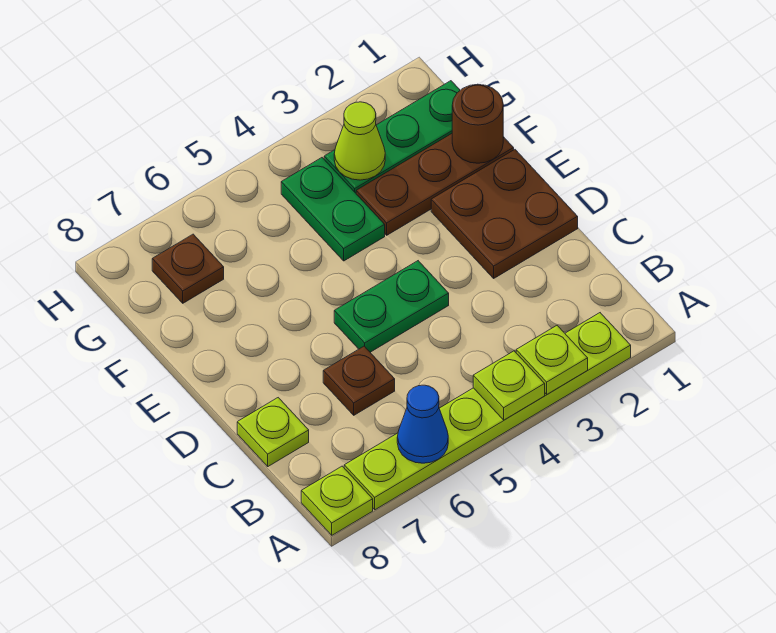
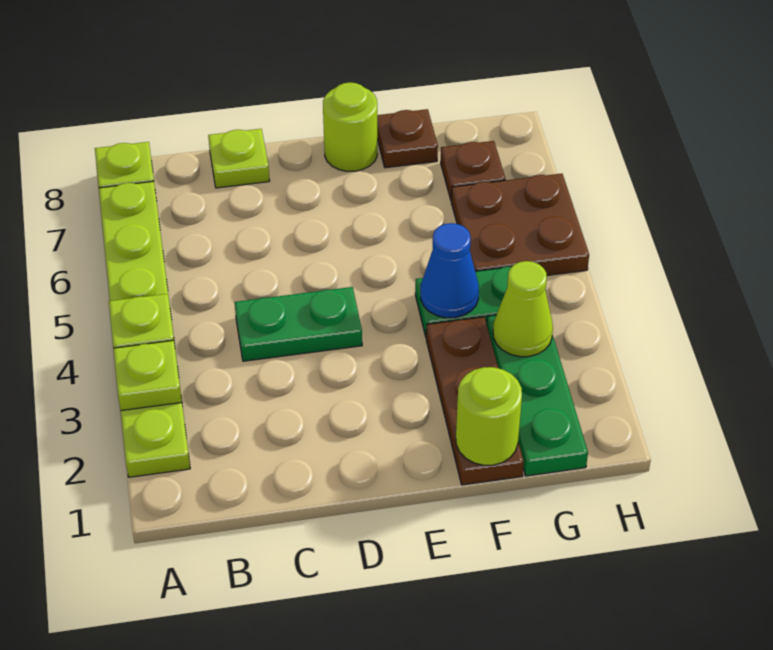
blue cone A6 level 2 -> blue cone F4 level 2
brown plate C6 level 1 -> brown plate F8 level 1
brown plate D1:E2 level 1 -> brown plate G5:H6 level 1
green plate D4:D5 level 1 -> green plate C4:D4 level 1
none -> lime round brick E8 level 1
brown round brick F1 level 2 -> lime round brick F1 level 2

